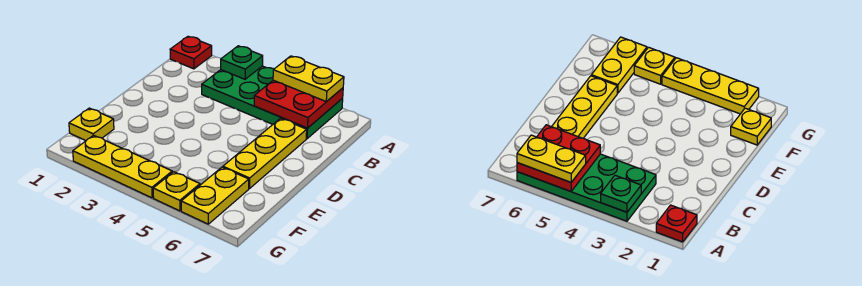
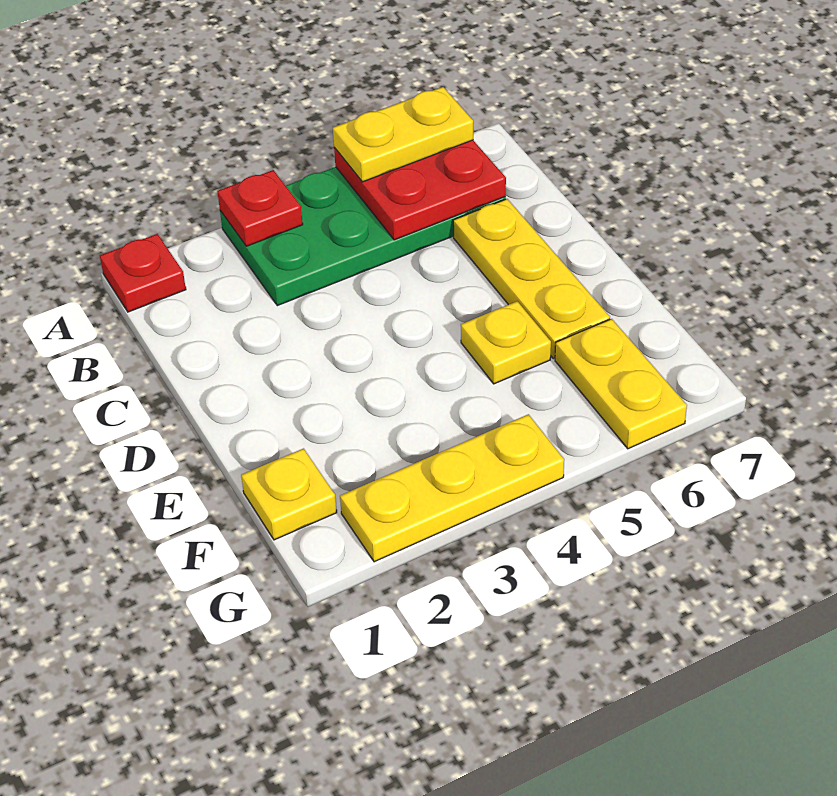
green plate A3 level 2 -> red plate A3 level 2
yellow plate G5 level 1 -> yellow plate E5 level 1

